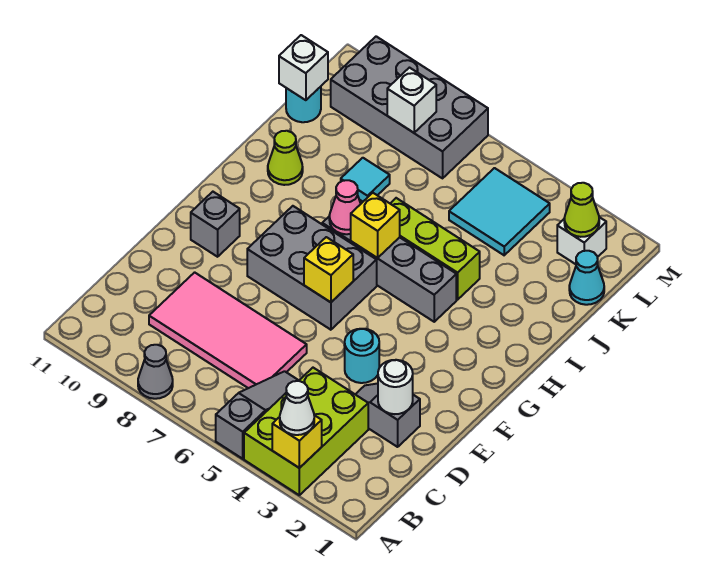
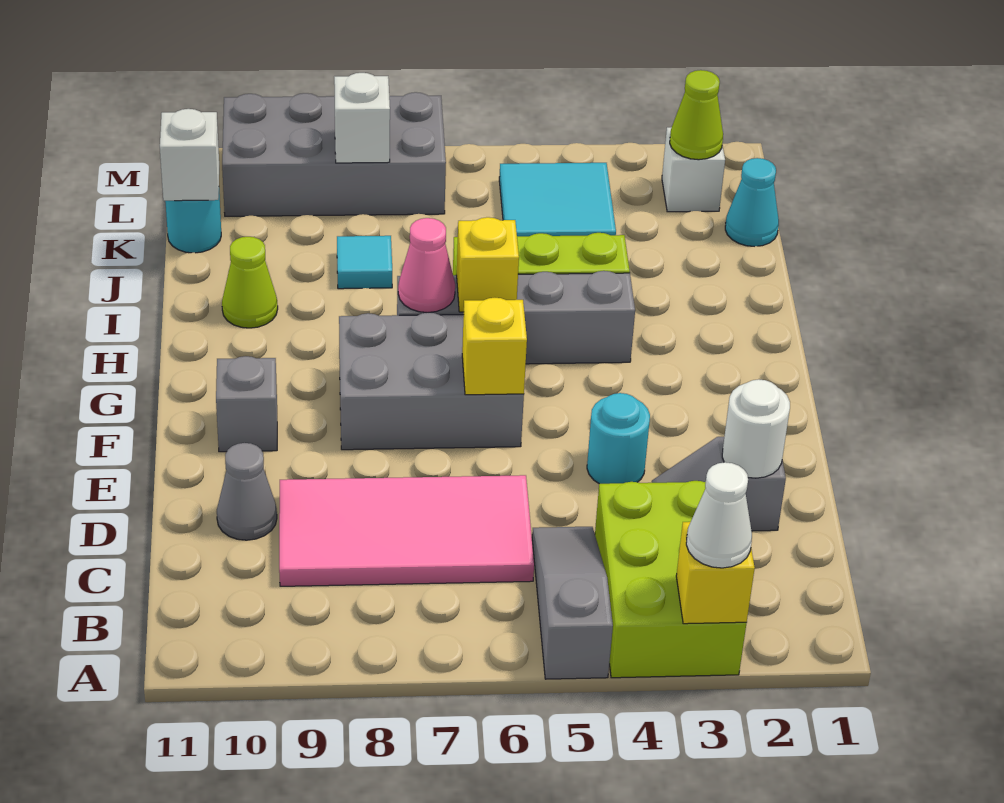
grey cone A8 level 1 -> grey cone D10 level 1

